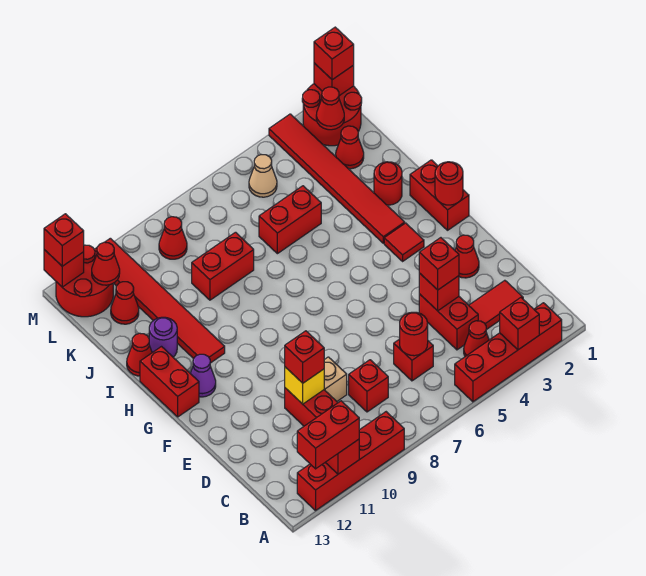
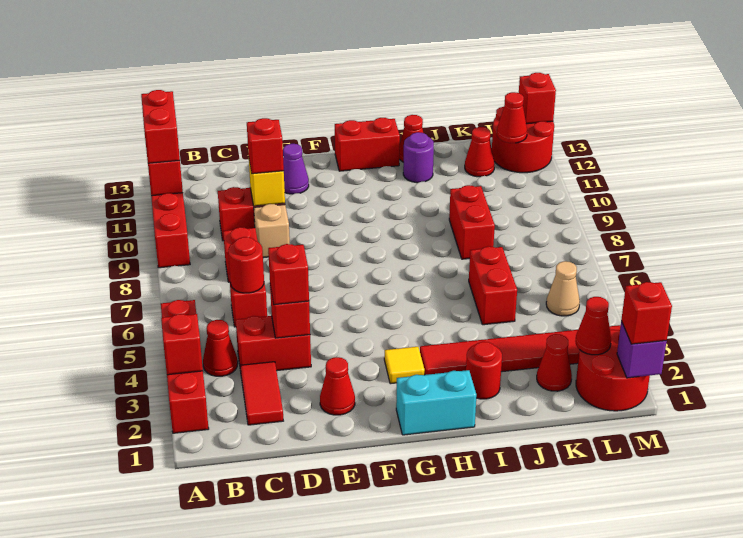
red brick G1:H1 level 1 -> cyan brick G1:H1 level 1
red round brick G1 level 2 -> none
red tile G3 level 1 -> yellow tile G3 level 1
purple cone G12 level 1 -> purple cone E12 level 1
red tile H11:M11 level 1 -> none
red cone L9 level 1 -> none
red brick M1 level 2 -> purple brick M1 level 2
red brick M13 level 3 -> none

